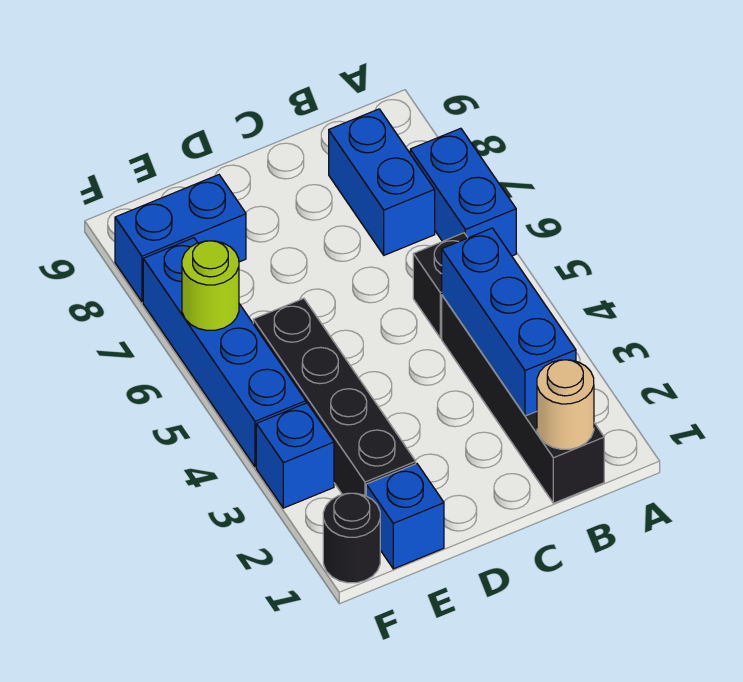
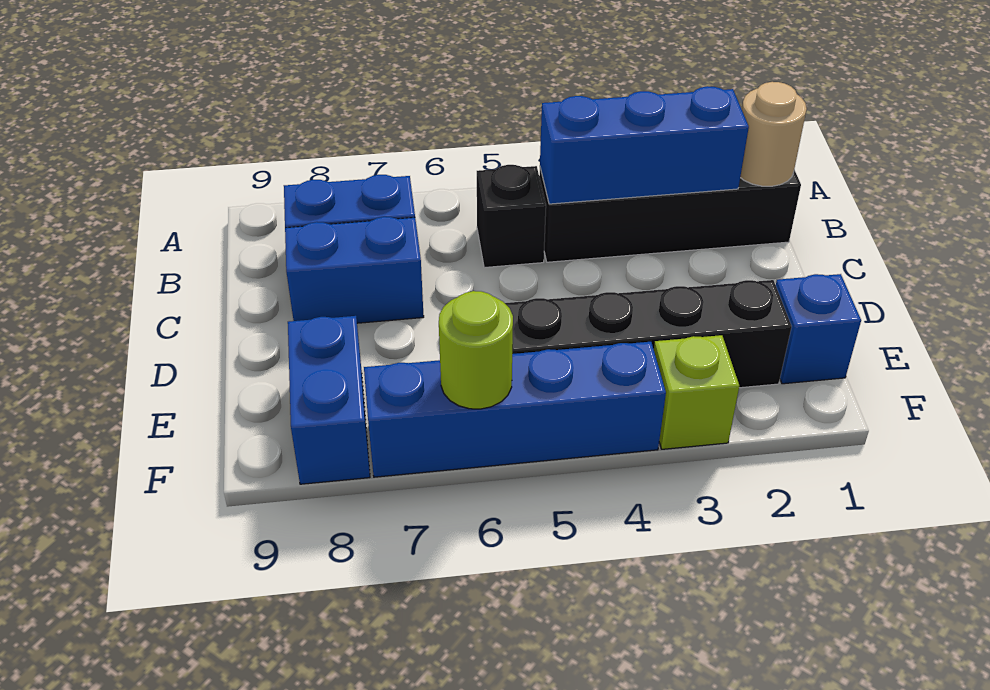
blue brick A6:A7 level 1 -> blue brick C7:C8 level 1
black round brick F1 level 1 -> none
blue brick F3 level 1 -> lime brick F3 level 1

